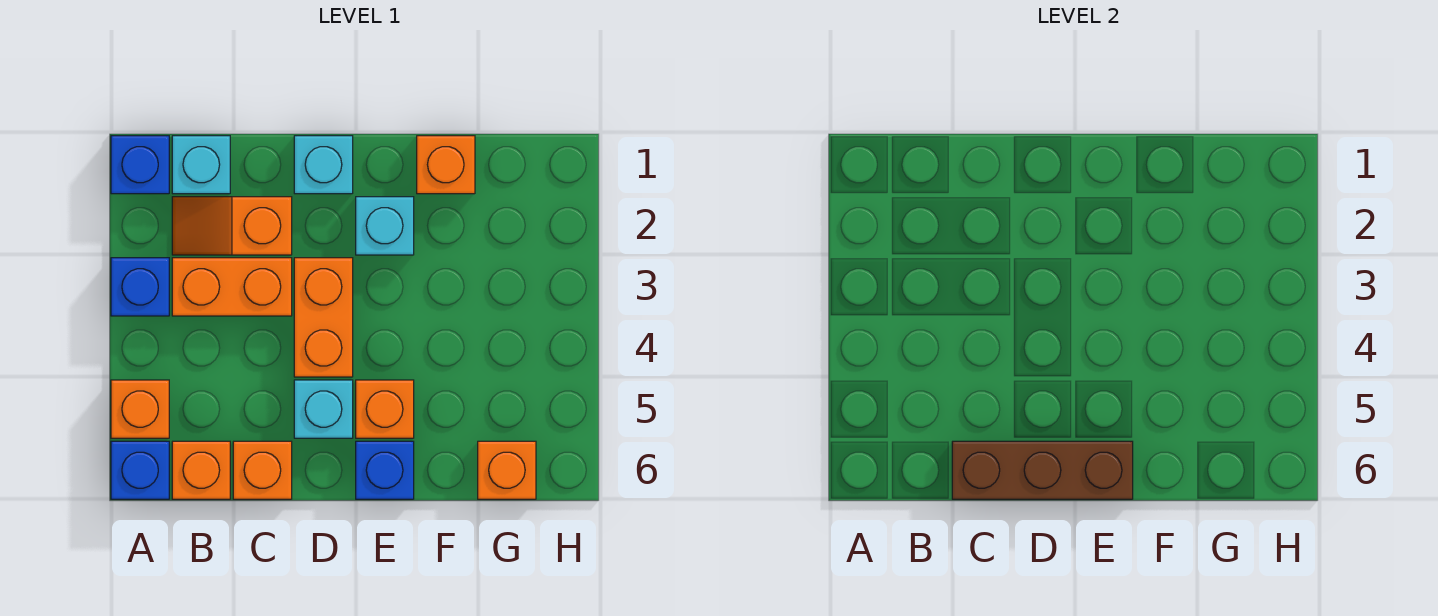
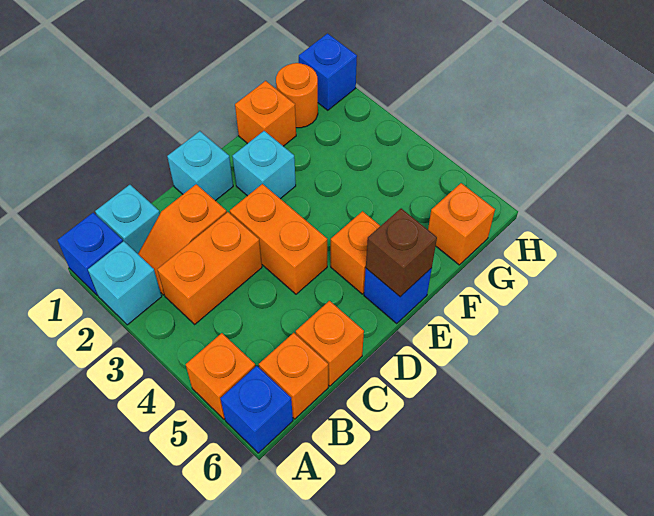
blue brick A3 level 1 -> blue brick H1 level 1
brown brick C6:E6 level 2 -> brown brick E6 level 2
cyan brick D5 level 1 -> cyan brick A2 level 1
none -> orange round brick G1 level 1

